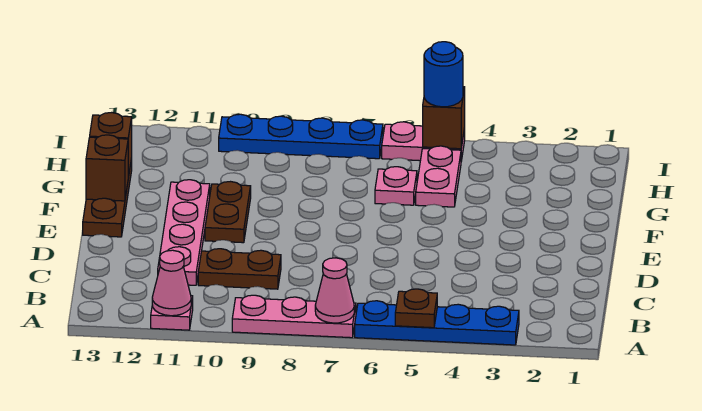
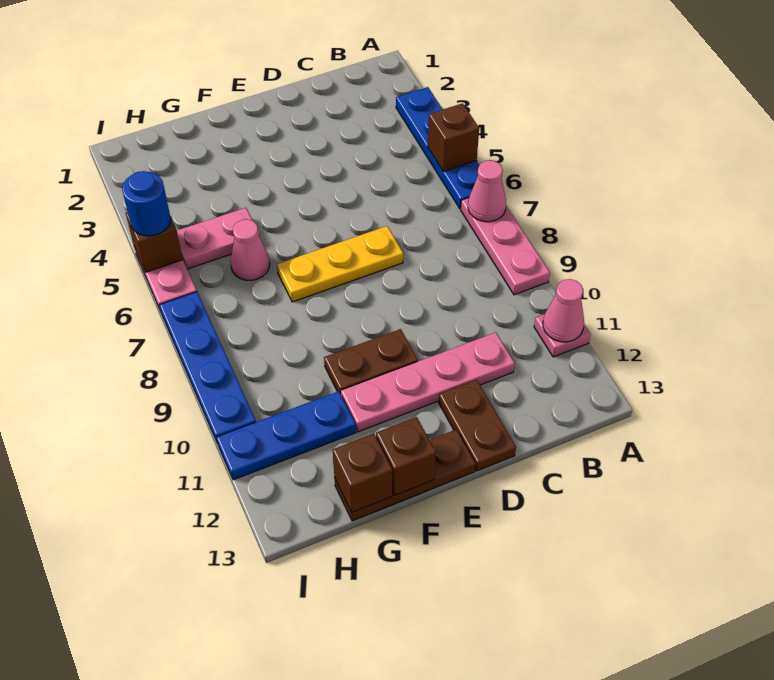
brown plate A5 level 2 -> brown brick A5 level 2
brown plate C9:C10 level 1 -> brown plate D12:D13 level 1
none -> yellow plate D7:F7 level 1
pink plate G6 level 1 -> pink cone G6 level 1
none -> blue plate G11:I11 level 1

